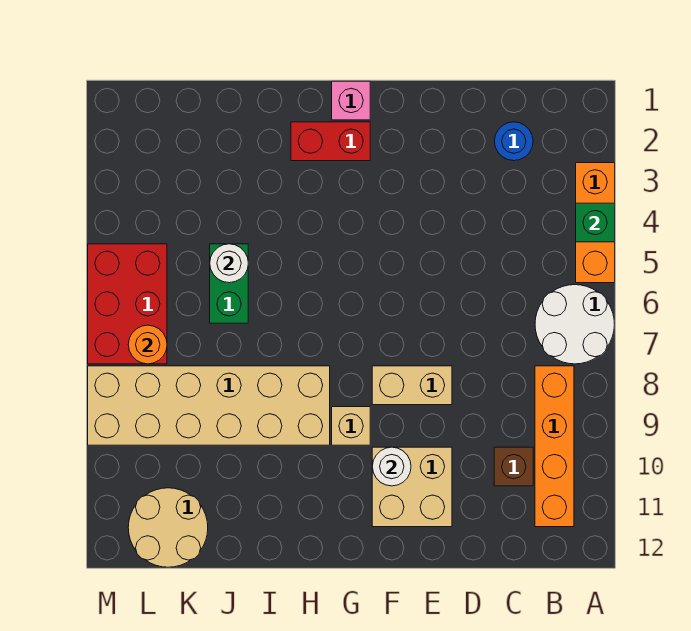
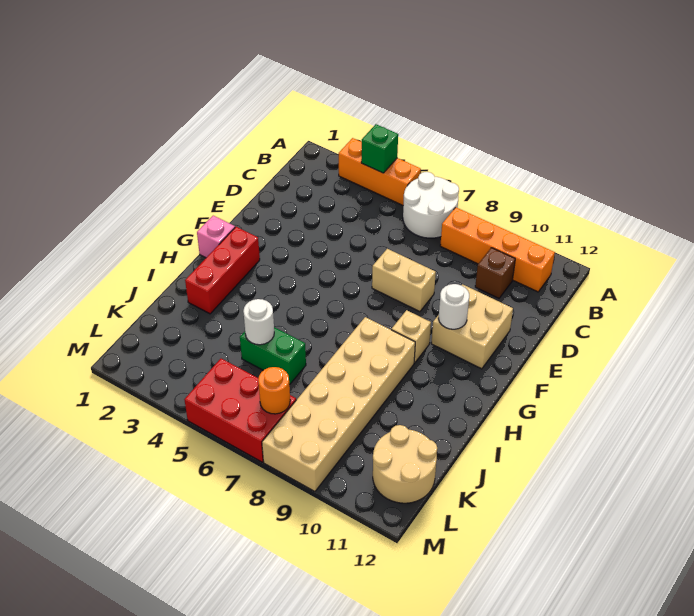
blue round brick C2 level 1 -> none
tan brick E8:F8 level 1 -> tan brick E7:E8 level 1
red brick G2:H2 level 1 -> red brick G2:I2 level 1

